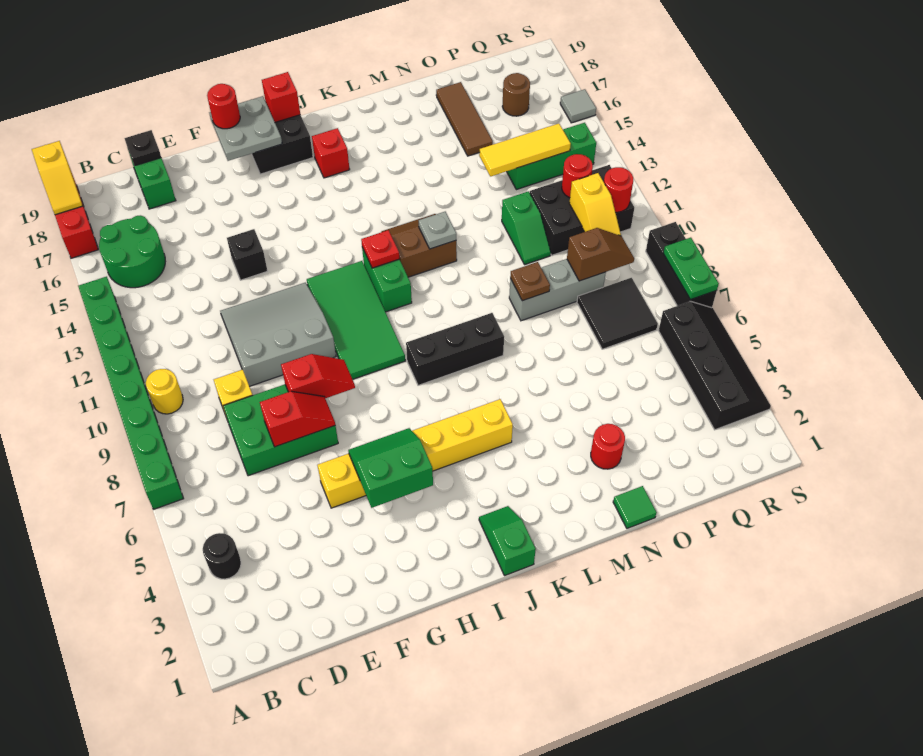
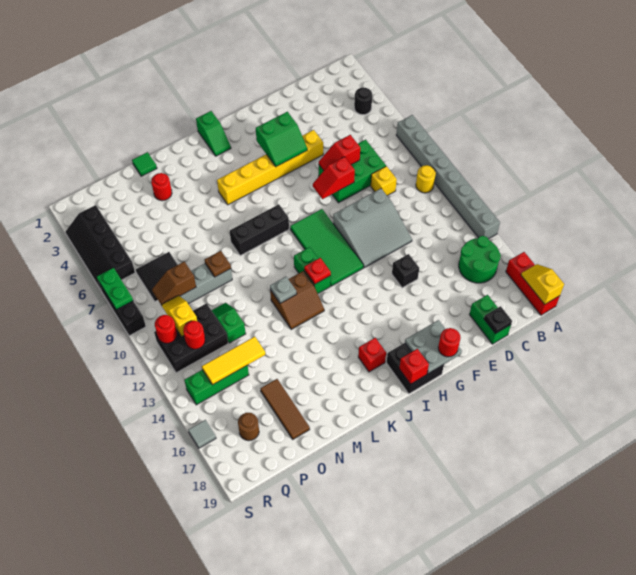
green brick A7:A14 level 1 -> grey brick A7:A14 level 1

